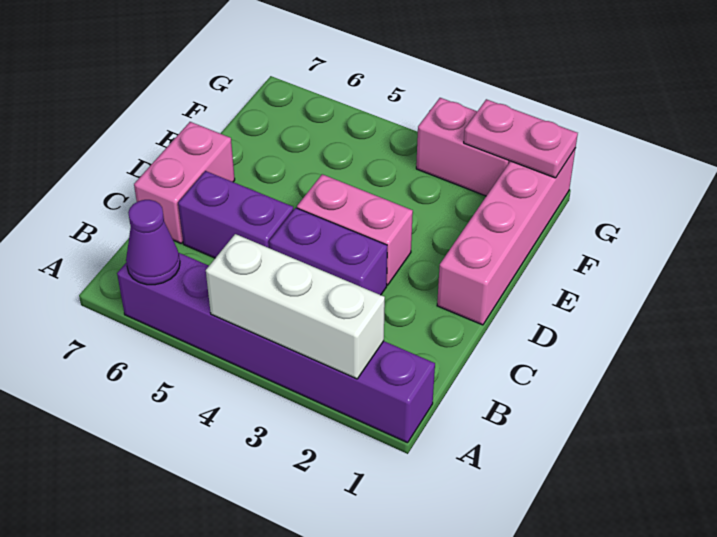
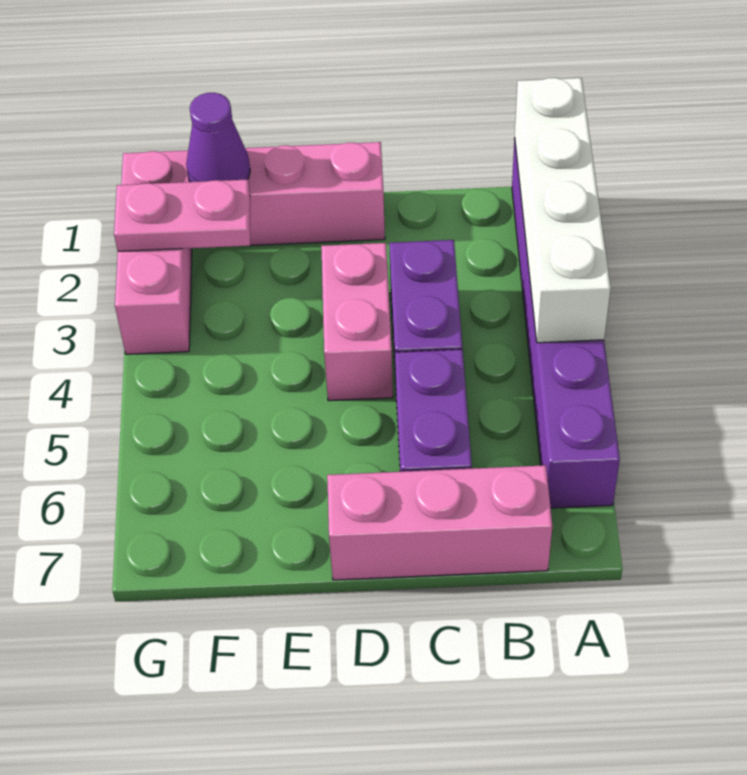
white brick A2:A4 level 2 -> white brick A1:A4 level 2
purple cone A6 level 2 -> purple cone F1 level 2
pink brick C7:D7 level 1 -> pink brick B7:D7 level 1
pink plate G1:G2 level 2 -> pink plate F2:G2 level 2

